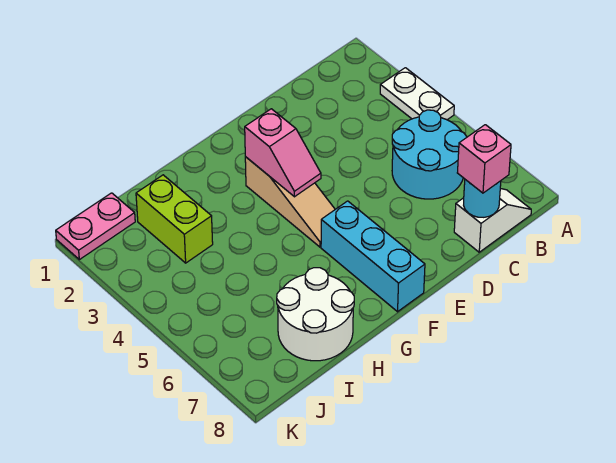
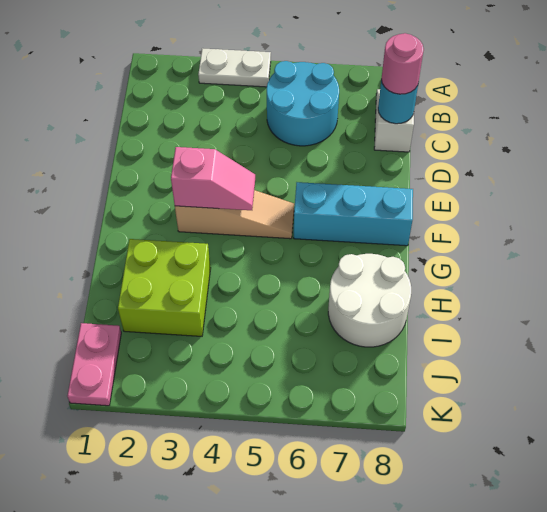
pink brick C8 level 3 -> pink round brick C8 level 3
lime brick I2:I3 level 1 -> lime brick H2:I3 level 1

